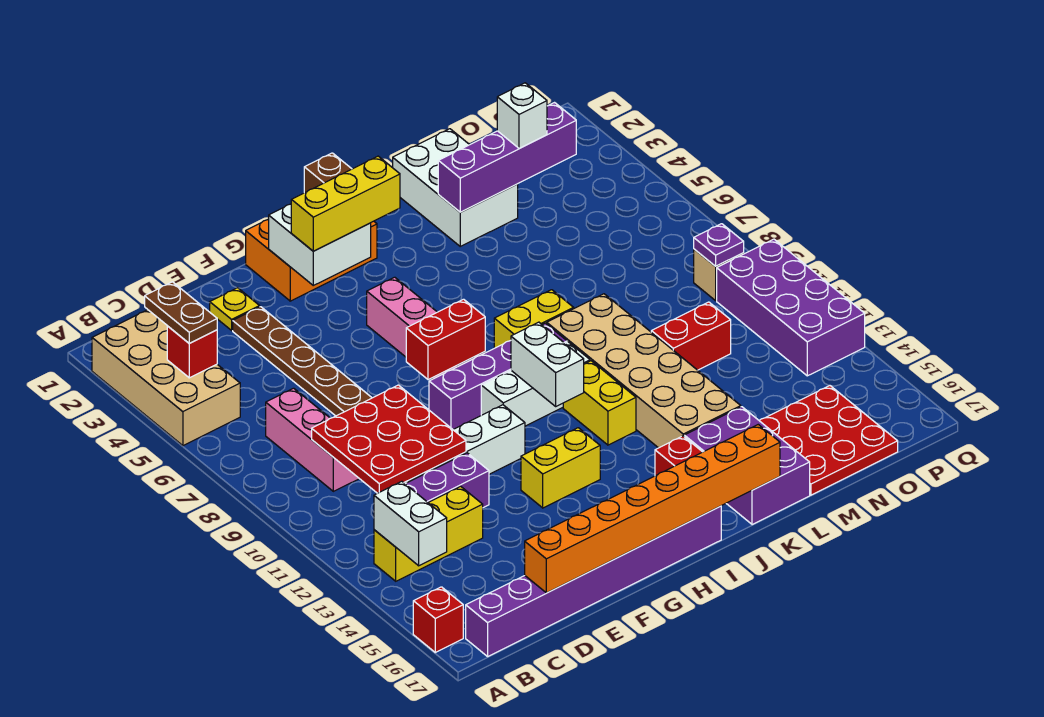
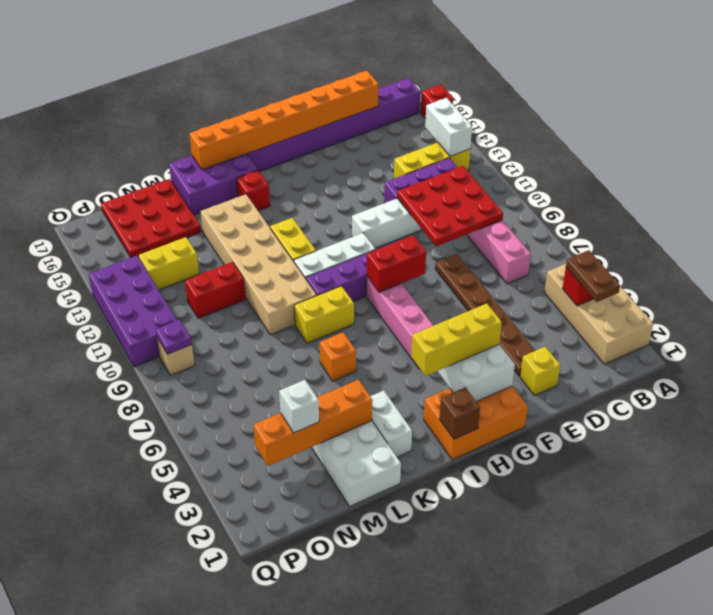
yellow plate E2 level 1 -> yellow brick E2 level 1
yellow brick G13:H13 level 1 -> yellow brick N13:O13 level 1
white brick I10:I11 level 2 -> white brick K2:K3 level 1
none -> orange brick K6 level 1
purple brick K15:L17 level 1 -> purple brick J16:L17 level 1
purple brick L3:O3 level 2 -> orange brick L3:O3 level 2

